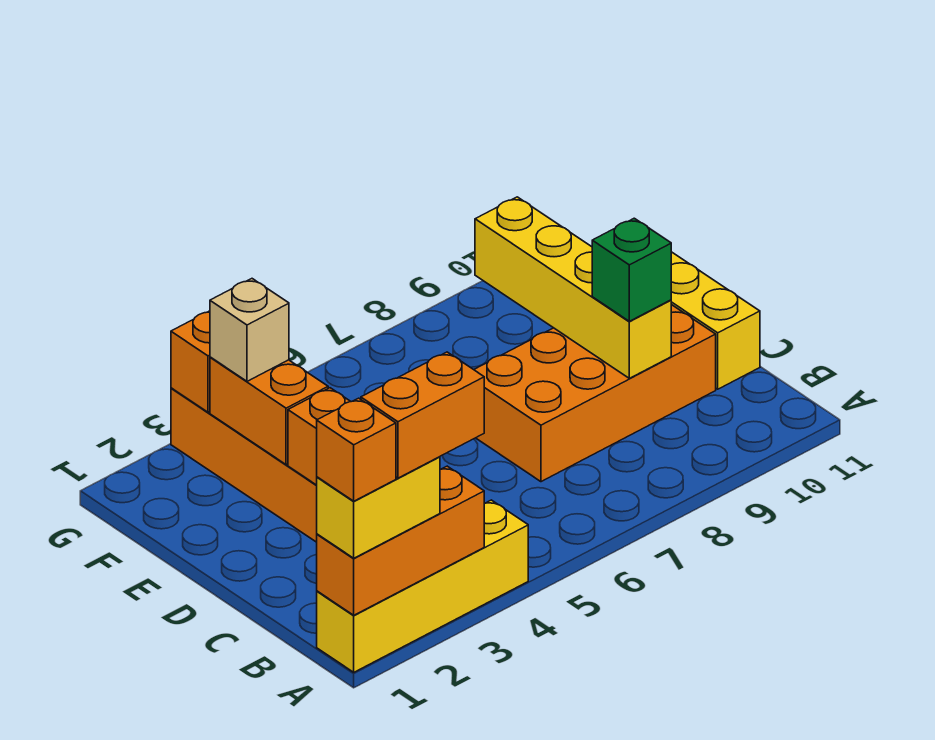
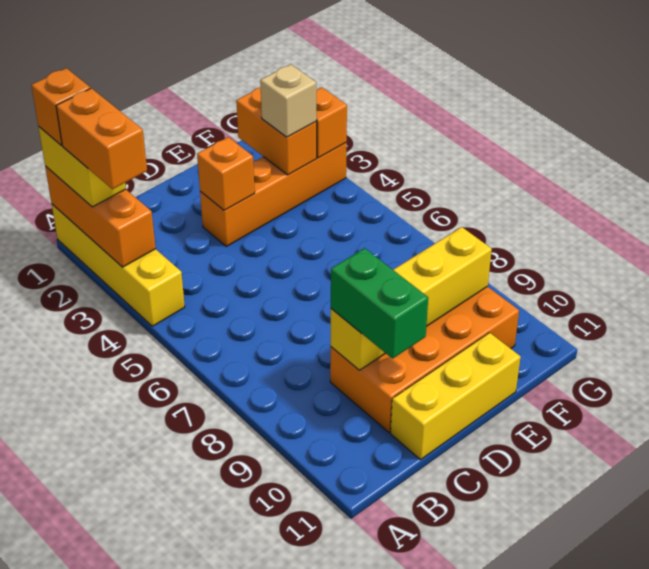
orange brick C7:D10 level 1 -> orange brick C9:F10 level 1
green brick C9 level 3 -> green brick C9:C10 level 3
orange brick E3:F3 level 2 -> orange brick F2:F3 level 2

